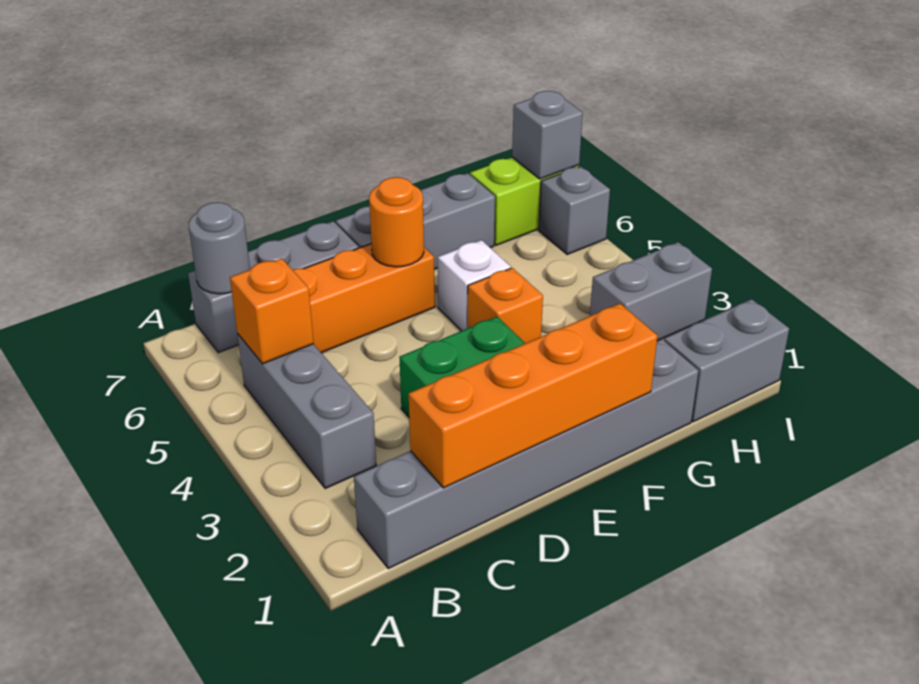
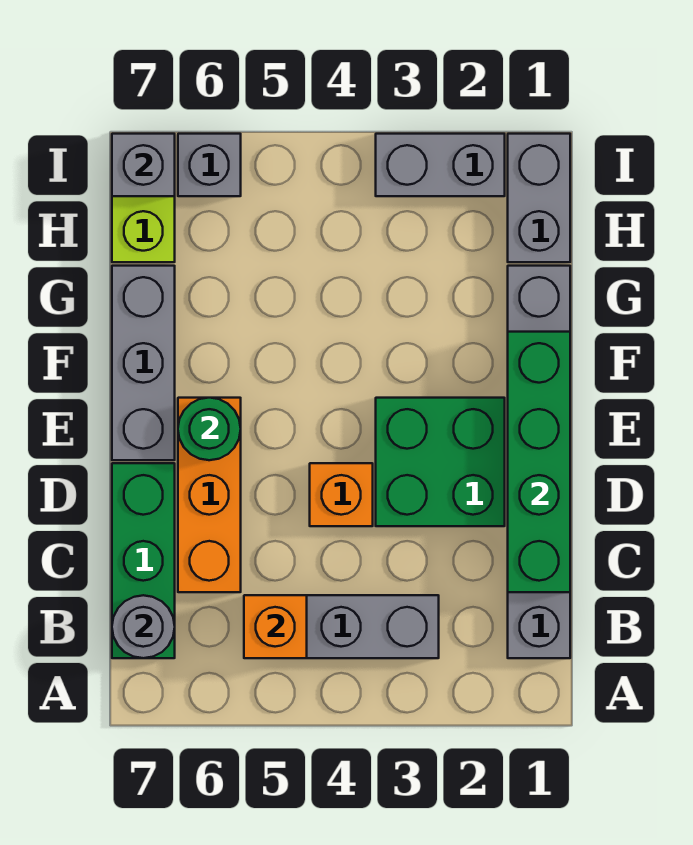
grey brick B7:D7 level 1 -> green brick B7:D7 level 1
orange brick C1:F1 level 2 -> green brick C1:F1 level 2
orange round brick E6 level 2 -> green round brick E6 level 2
orange brick F4 level 1 -> orange brick D4 level 1
white brick F5 level 1 -> none
grey brick H3:I3 level 1 -> grey brick I2:I3 level 1

